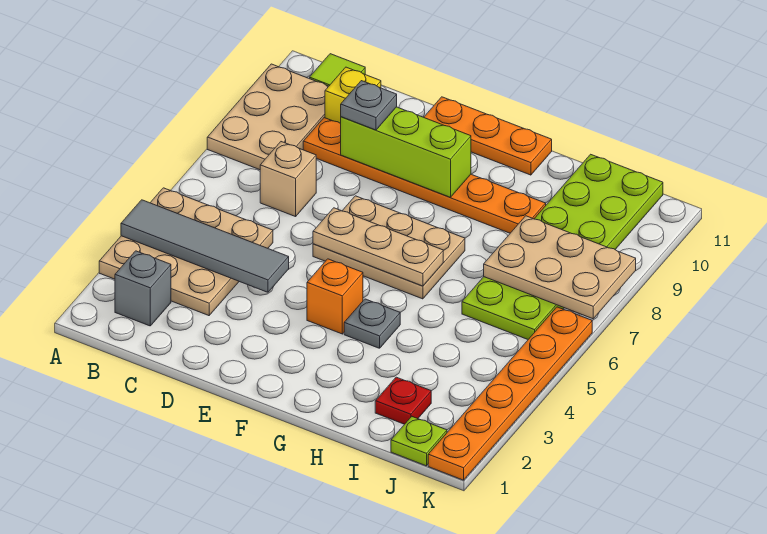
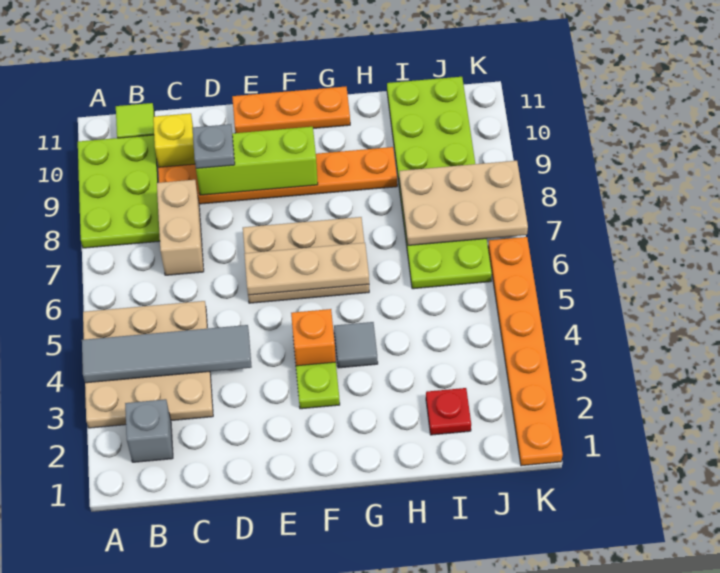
tan plate A8:B10 level 1 -> lime plate A8:B10 level 1
tan brick C7 level 1 -> tan brick C7:C8 level 1
grey plate G4 level 1 -> grey tile G4 level 1
lime plate J1 level 1 -> lime plate F3 level 1

